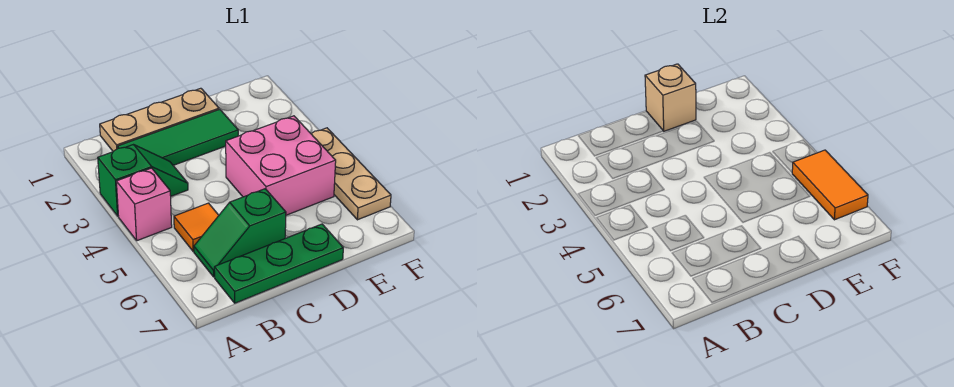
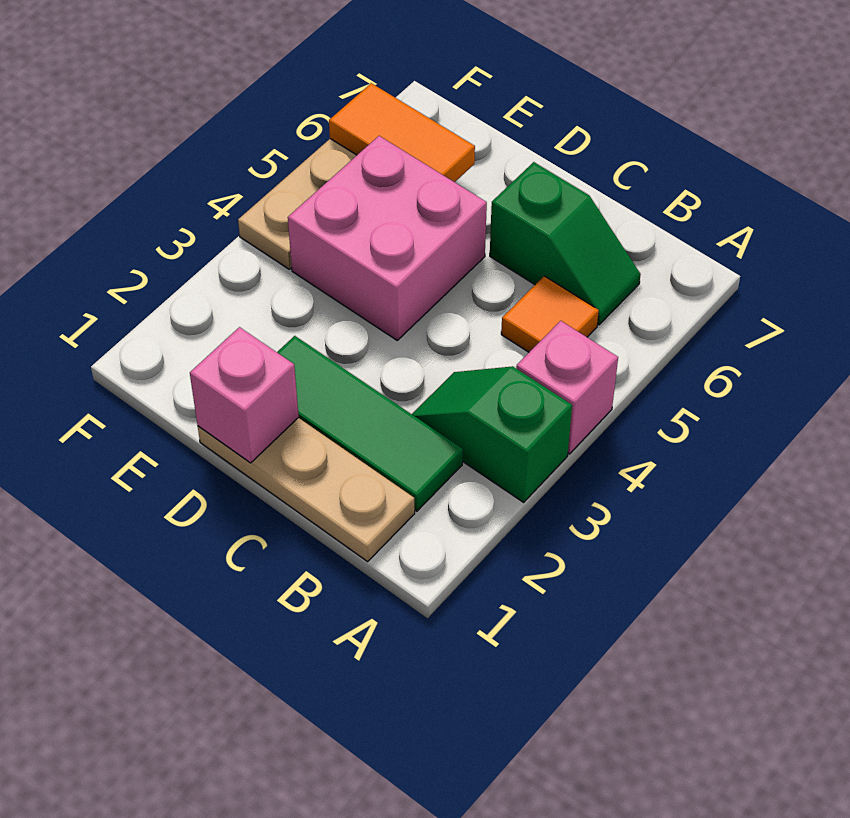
green plate B7:D7 level 1 -> none
tan brick D1 level 2 -> pink brick D1 level 2
orange tile F5:F6 level 2 -> orange tile E6:F6 level 2

